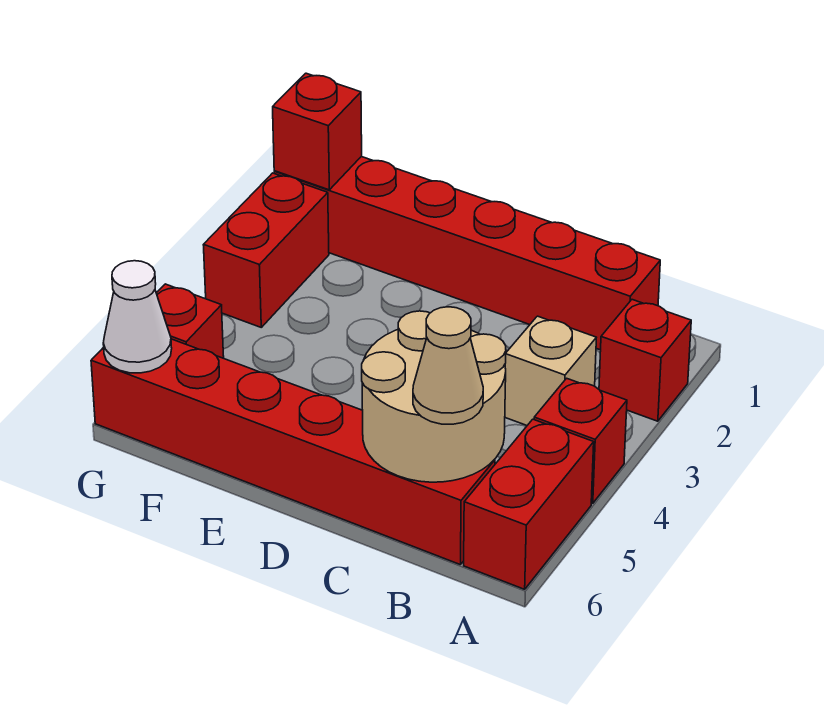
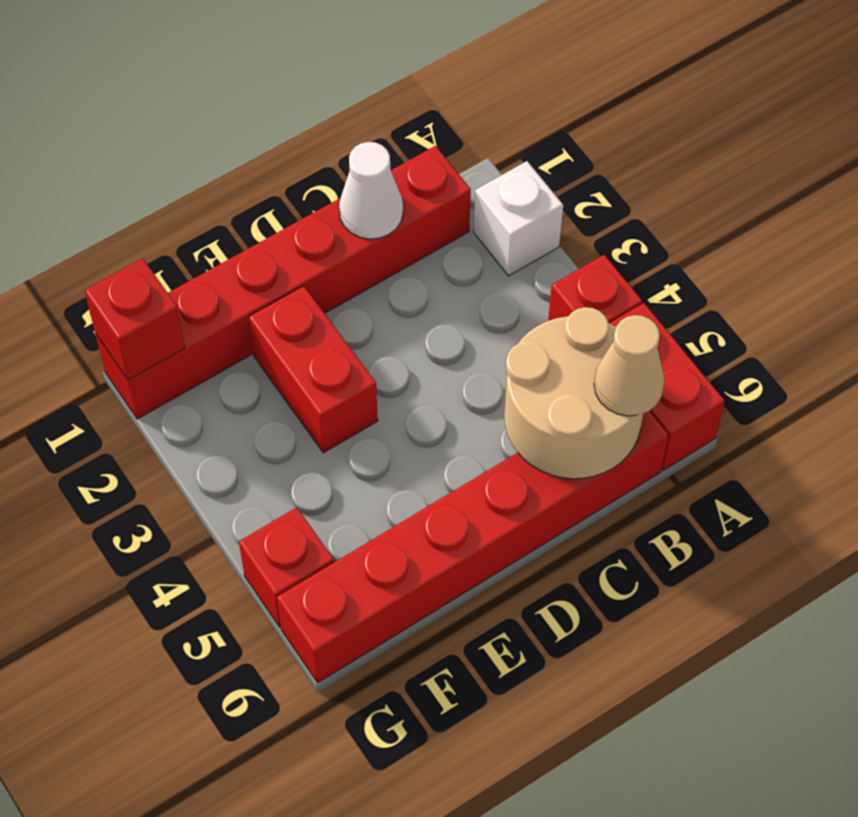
red brick A2 level 1 -> white brick A2 level 1
tan brick B3 level 1 -> none
red brick G2:G3 level 1 -> red brick E2:E3 level 1
white cone G6 level 2 -> white cone C1 level 2

